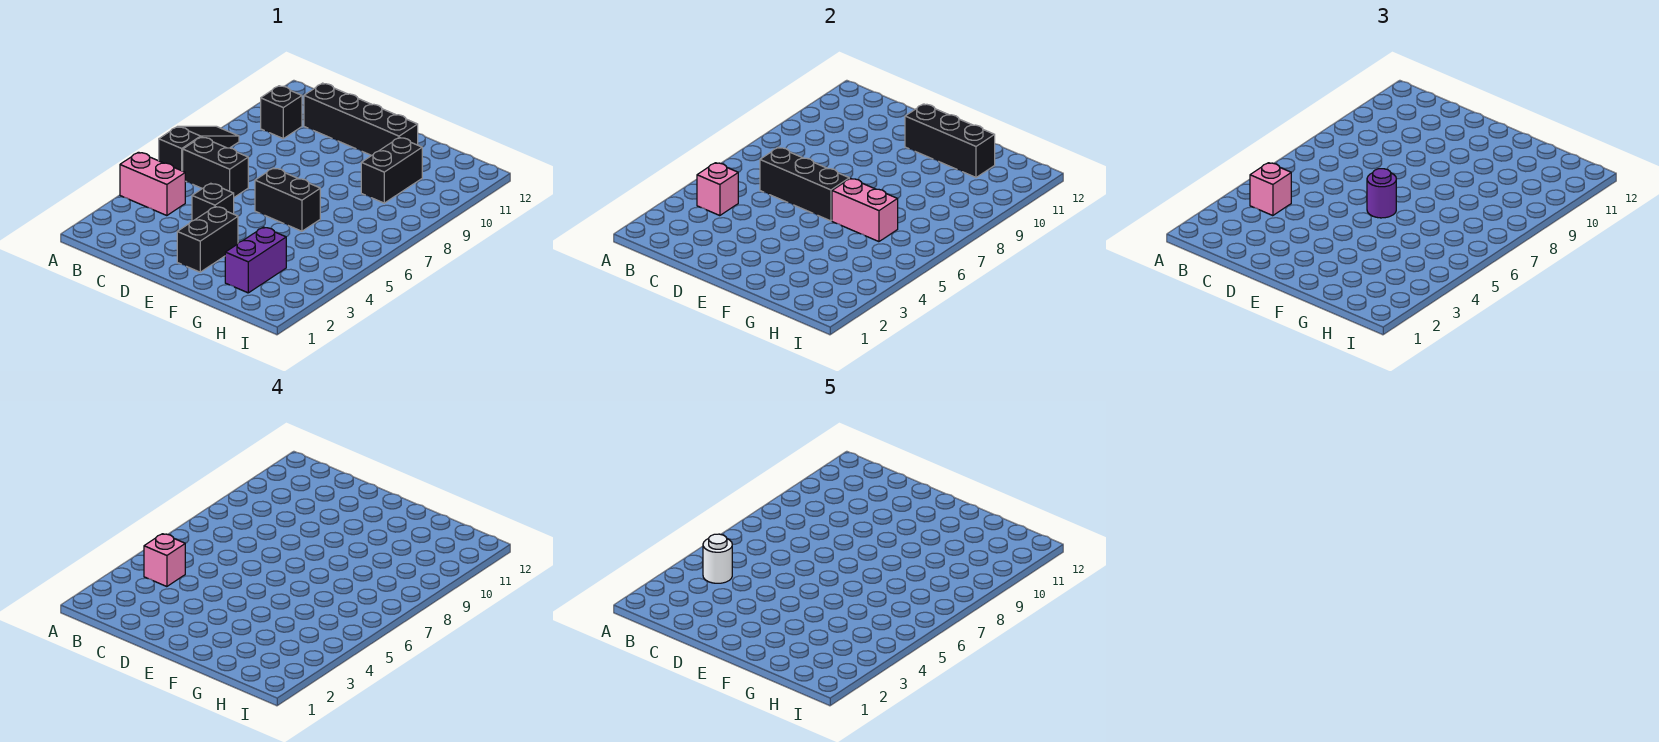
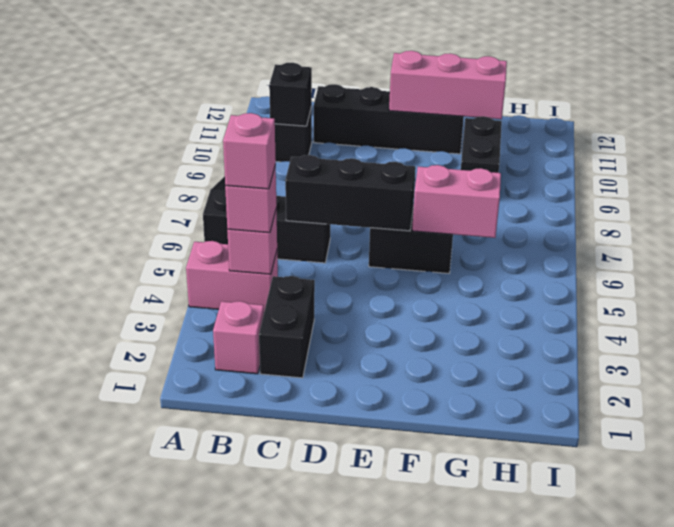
none -> pink brick B2 level 1
white round brick B4 level 5 -> none
black brick D4 level 1 -> black brick B10 level 2
black brick E2:E3 level 1 -> black brick C2:C3 level 1
purple round brick E6 level 3 -> none
black brick E11:G11 level 2 -> pink brick E11:G11 level 2
purple brick G2:G3 level 1 -> none

